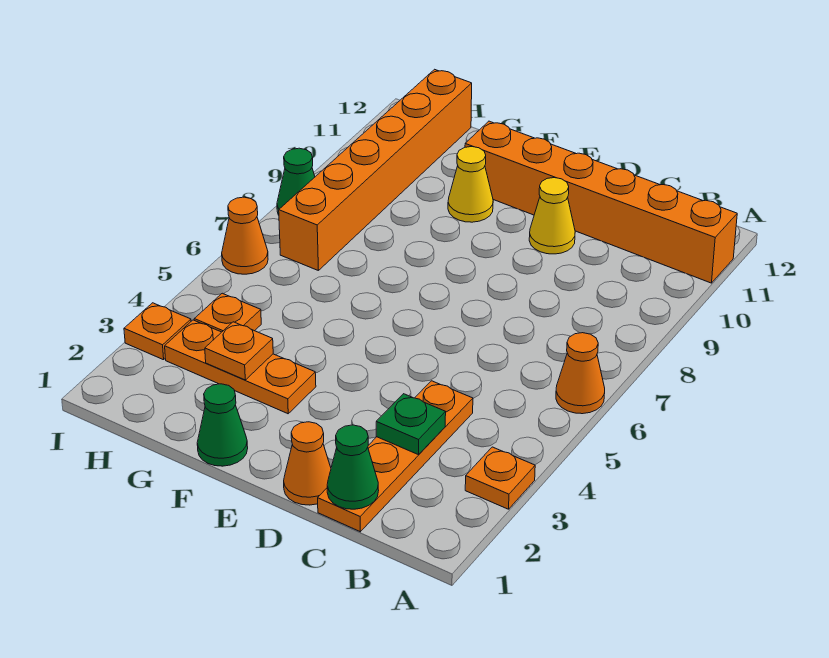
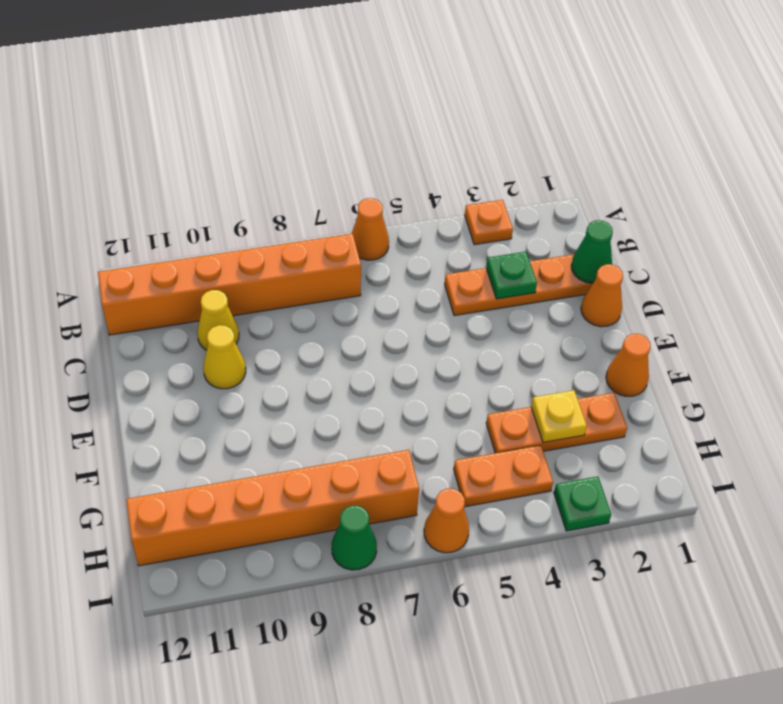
orange brick A11:F11 level 1 -> orange brick B7:B12 level 1
green cone F1 level 1 -> orange cone F1 level 1
orange plate F3:H3 level 1 -> orange plate G2:G4 level 1
yellow cone F10 level 1 -> yellow cone C10 level 1
orange plate G3 level 2 -> yellow plate G3 level 2
orange plate H4 level 1 -> orange plate H4:H5 level 1
orange plate I3 level 1 -> green plate I3 level 1

